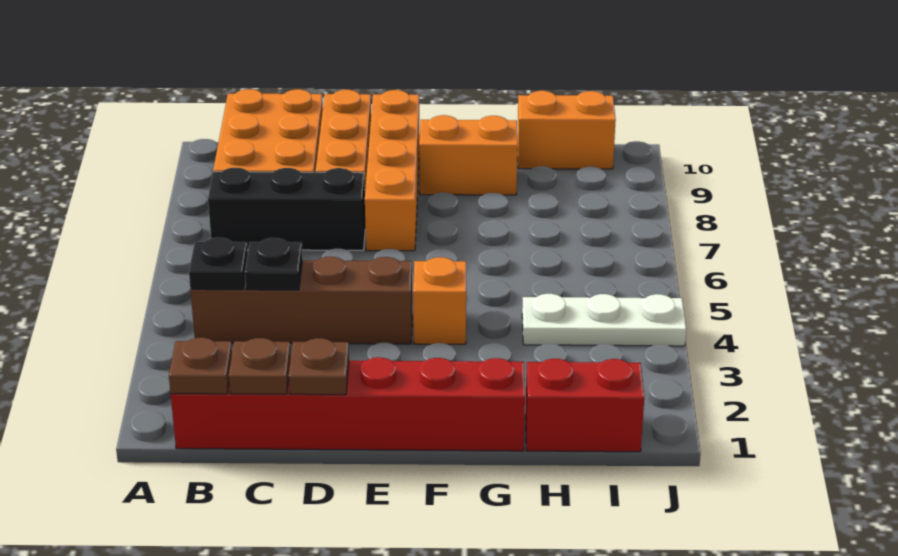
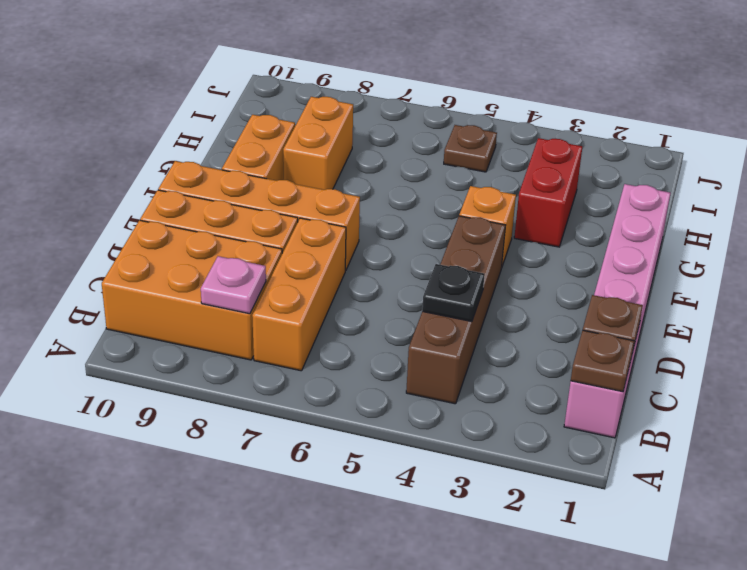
red brick B1:G1 level 1 -> pink brick B1:G1 level 1
black plate B4 level 2 -> none
black brick B7:D7 level 1 -> orange brick B7:D7 level 1
none -> pink plate B8 level 2
brown plate D1 level 2 -> brown plate I5 level 1
red brick H1:I1 level 1 -> red brick G3:H3 level 1
white plate H4:J4 level 1 -> none
orange brick H10:I10 level 1 -> orange brick G8:H8 level 1

